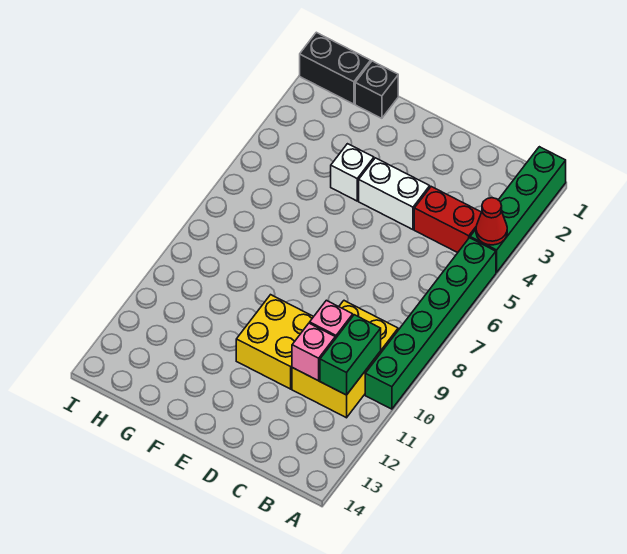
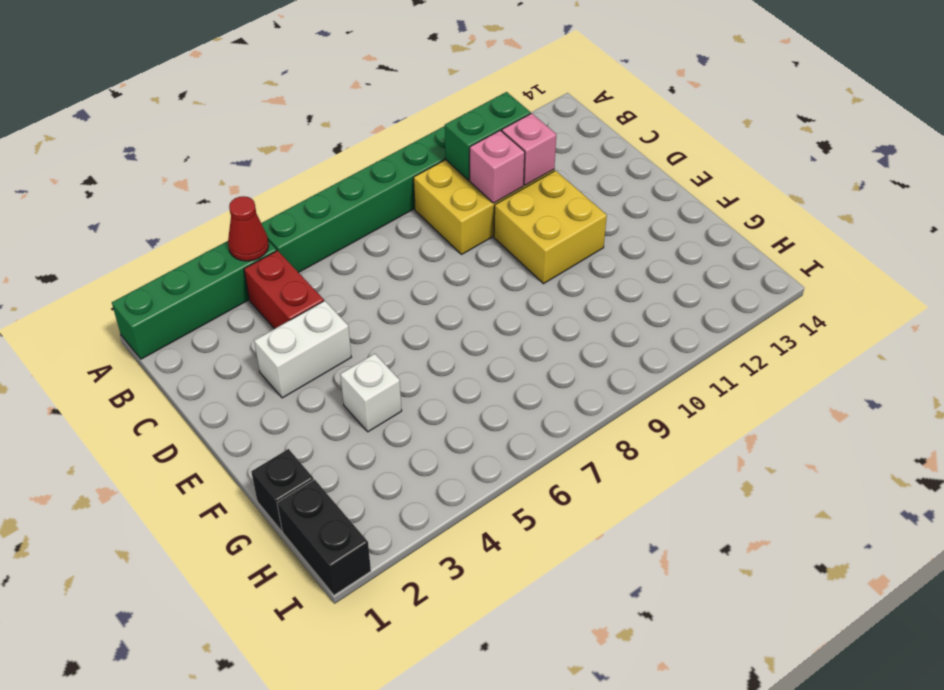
white brick D4:E4 level 1 -> white brick D3:D4 level 1

